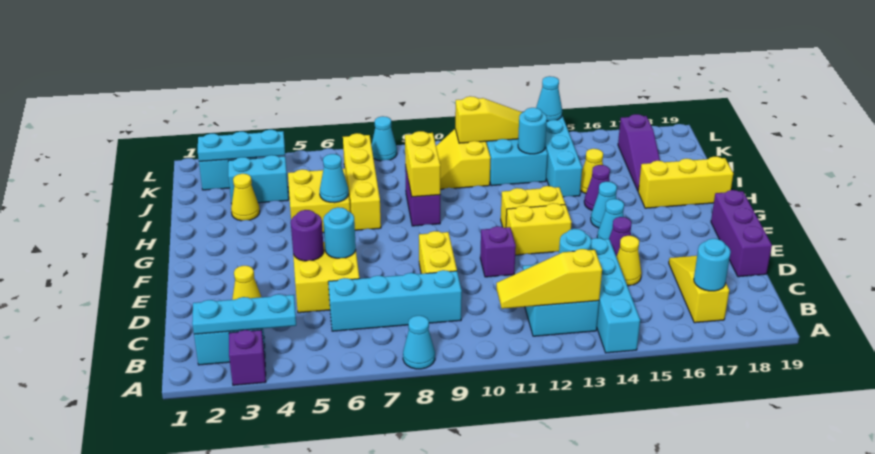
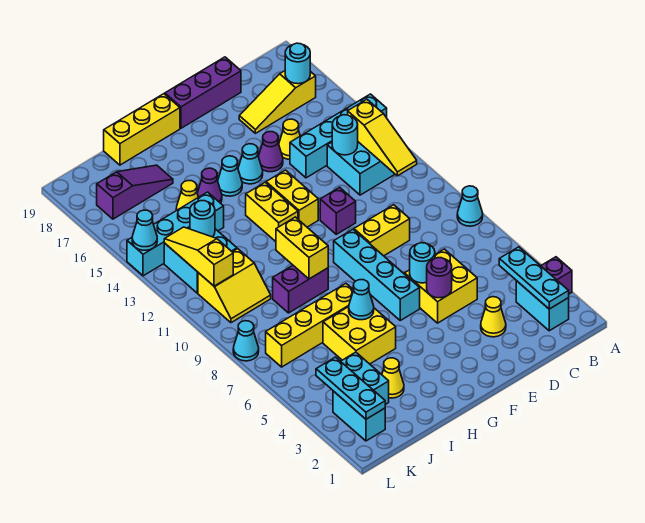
cyan brick C6:C9 level 1 -> cyan brick F6:F9 level 1
yellow brick H9:I9 level 2 -> yellow brick H9:H10 level 2
yellow brick H17:H19 level 1 -> yellow brick G19:I19 level 1

